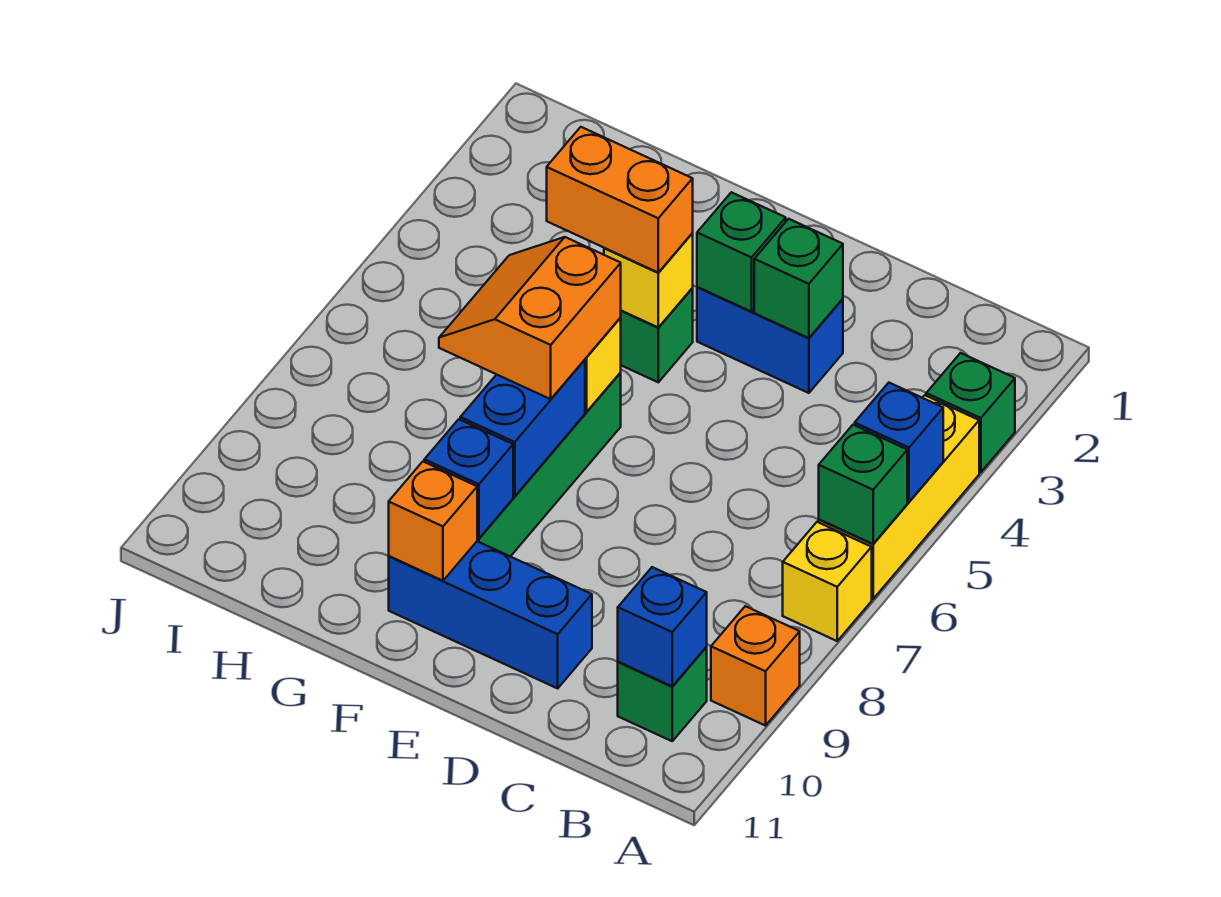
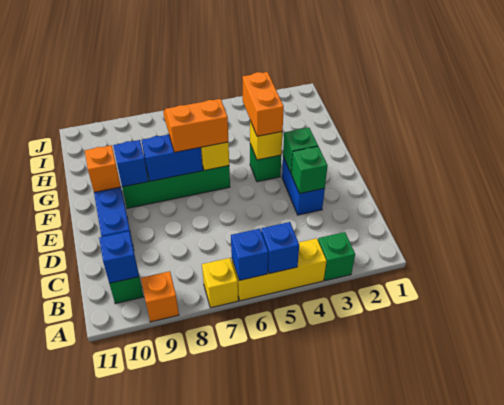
green brick A6 level 2 -> blue brick A6 level 2

